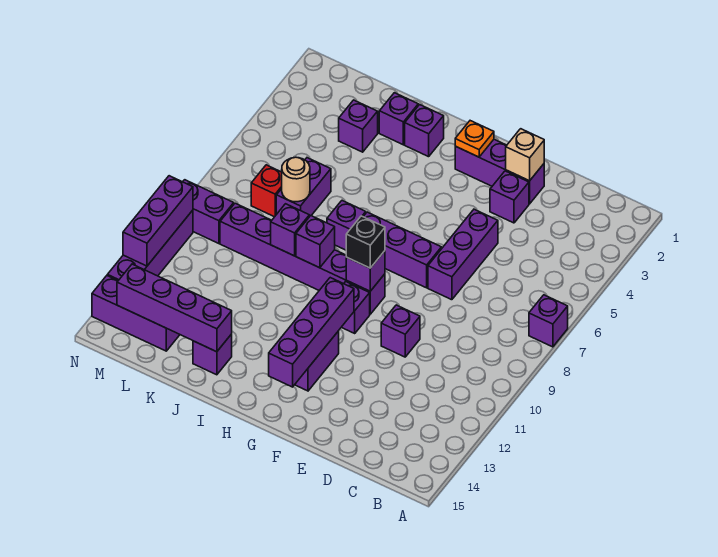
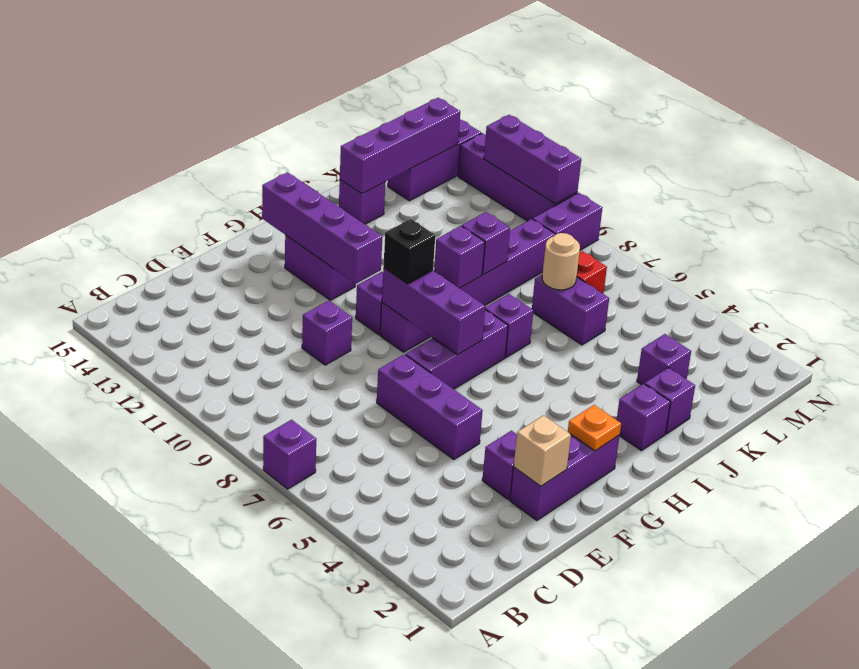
purple brick G9 level 2 -> purple brick G7:G9 level 2

